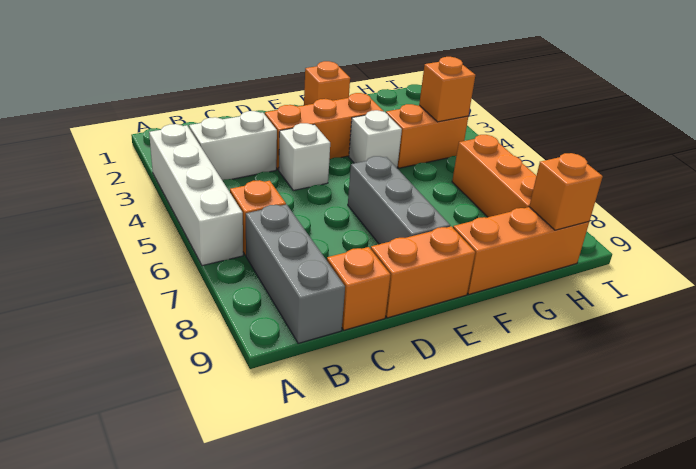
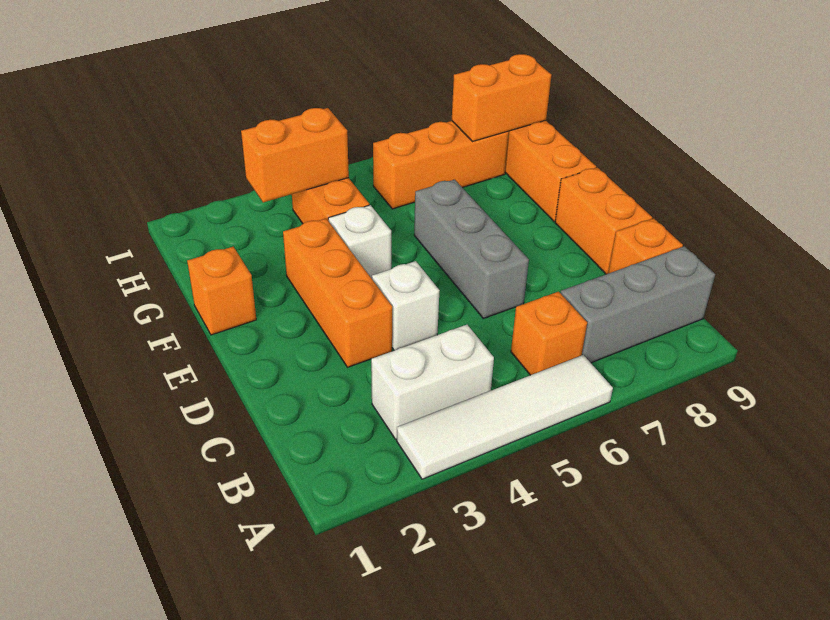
white brick A3:A6 level 1 -> white tile A3:A6 level 1
white brick B3:C3 level 1 -> white brick B3:B4 level 1
grey brick E6:E8 level 1 -> grey brick D6:F6 level 1
orange brick H4 level 2 -> orange brick H3:H4 level 2
orange brick H9 level 2 -> orange brick H8:H9 level 2

